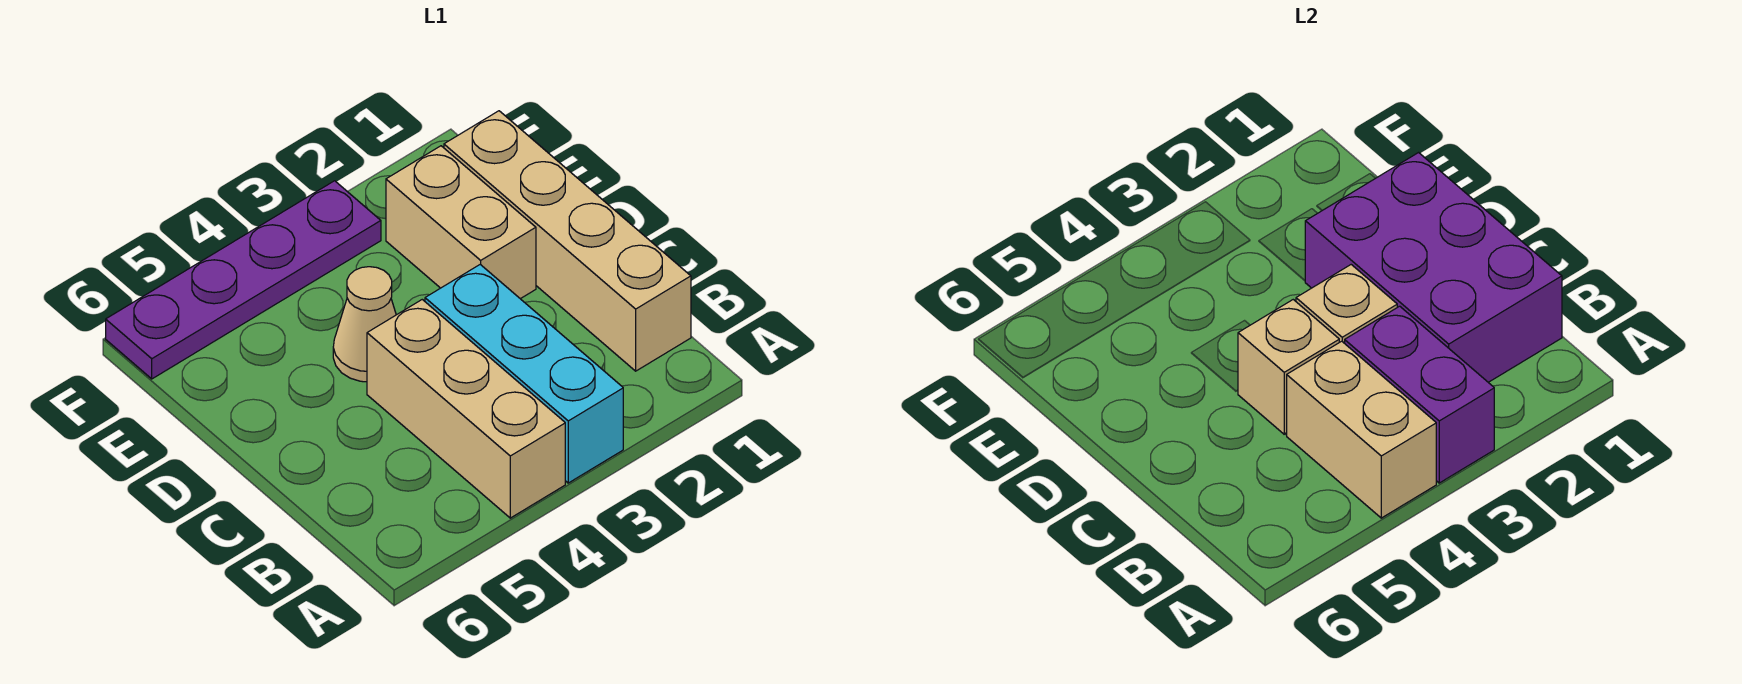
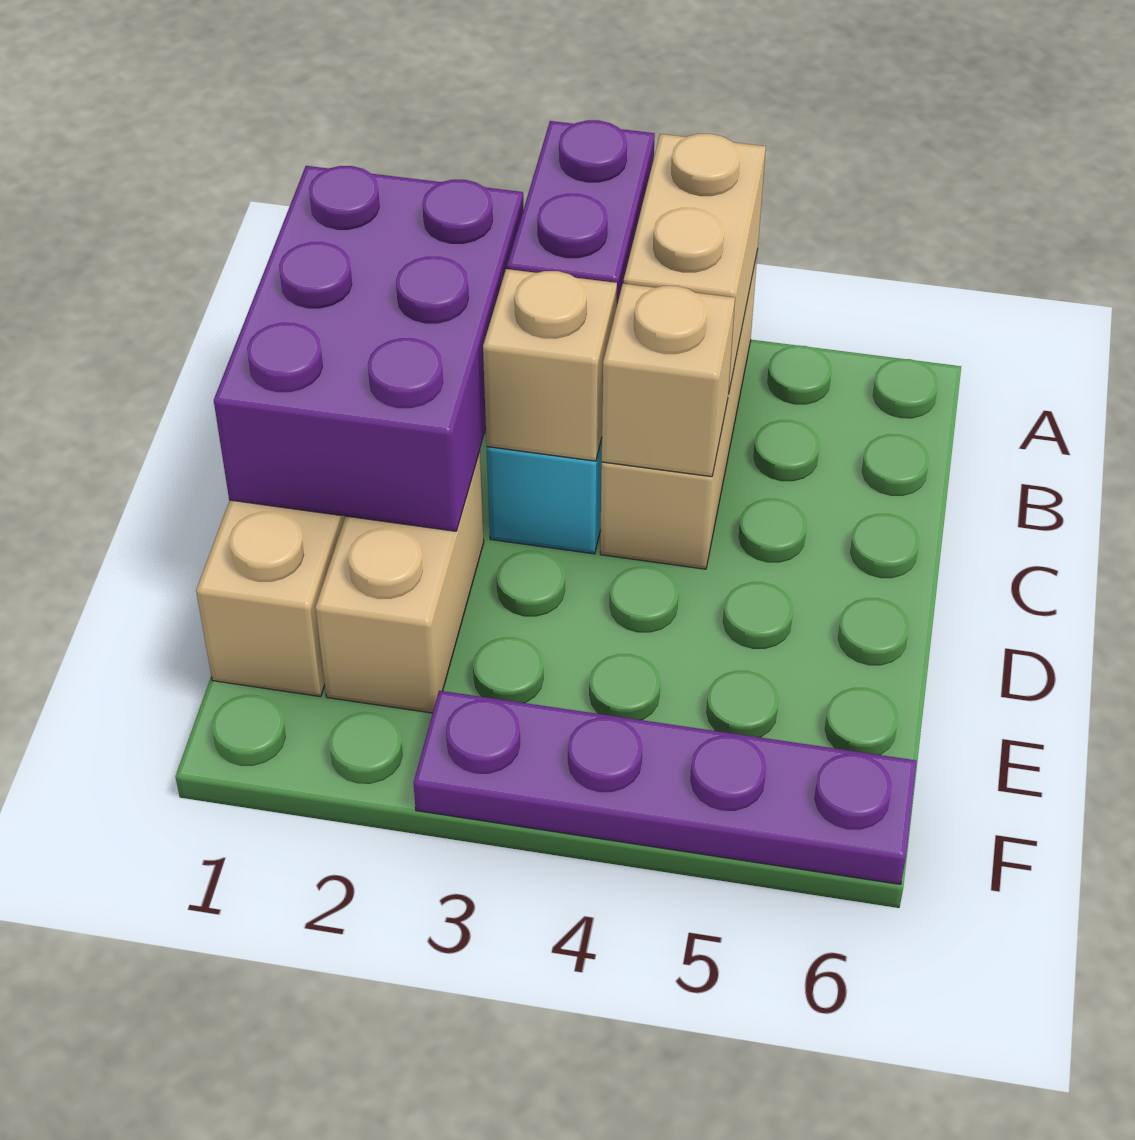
tan cone D4 level 1 -> none

